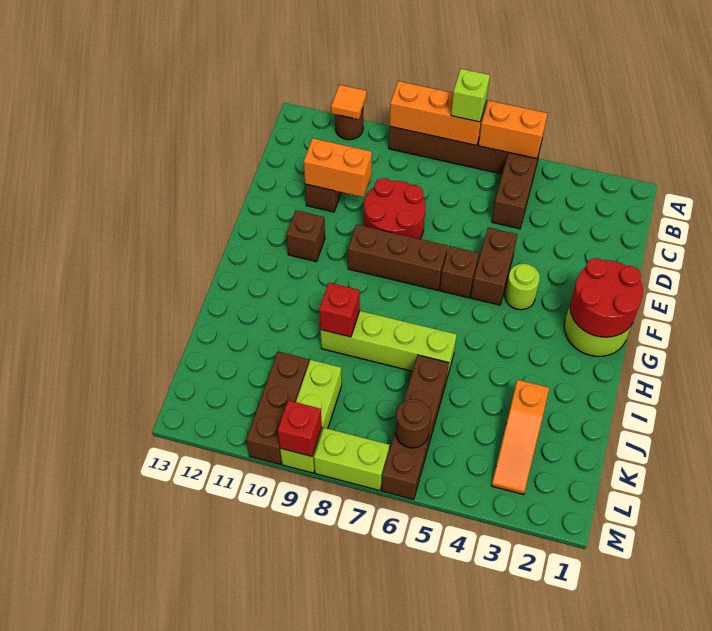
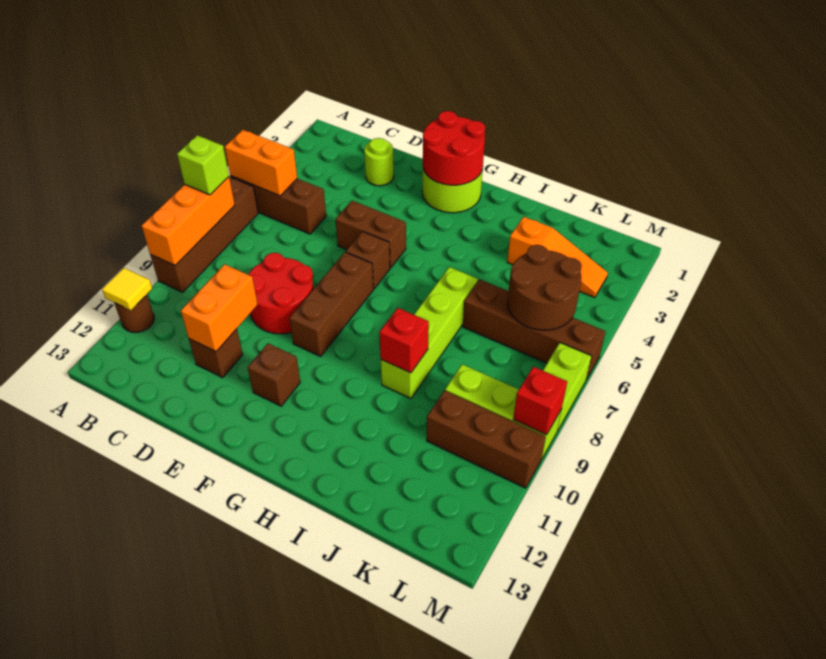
orange brick A5:A6 level 2 -> orange brick A5:B5 level 2
orange tile A11 level 2 -> yellow tile A11 level 2
lime round brick F4 level 1 -> lime round brick D2 level 1
brown round brick L6 level 2 -> brown round brick K5:L6 level 2

